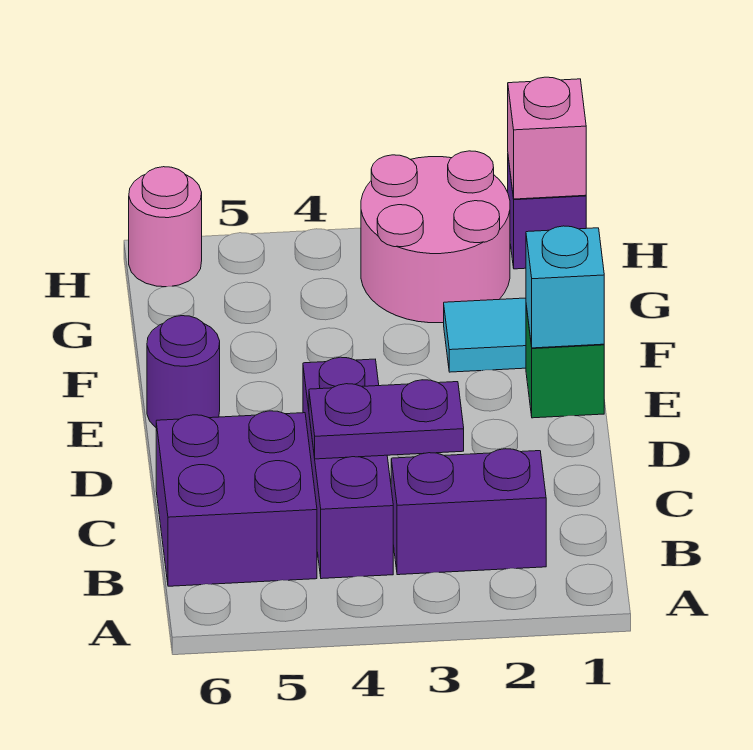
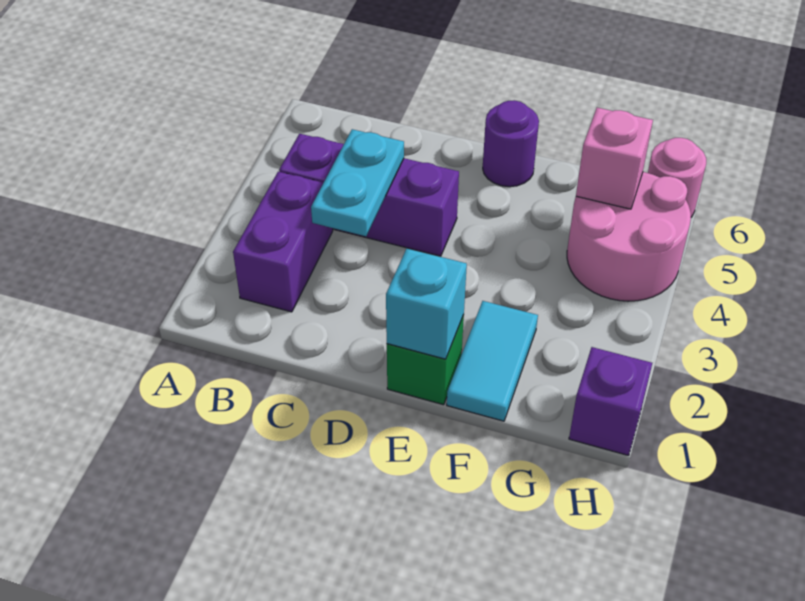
purple brick B5:C6 level 1 -> none
purple plate C3:C4 level 2 -> cyan plate C3:C4 level 2
pink round brick G2:H3 level 1 -> pink round brick G4:H5 level 1
pink brick H1 level 2 -> pink brick G5 level 2

